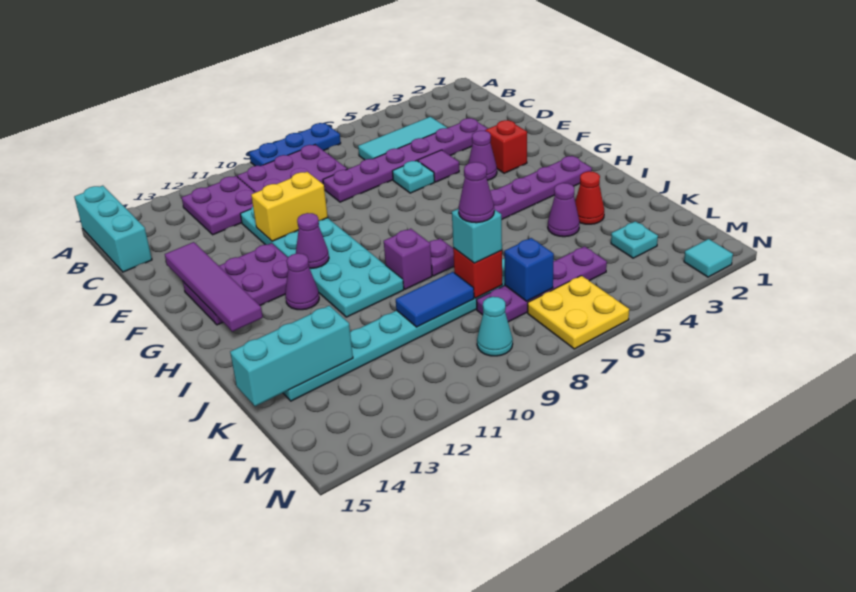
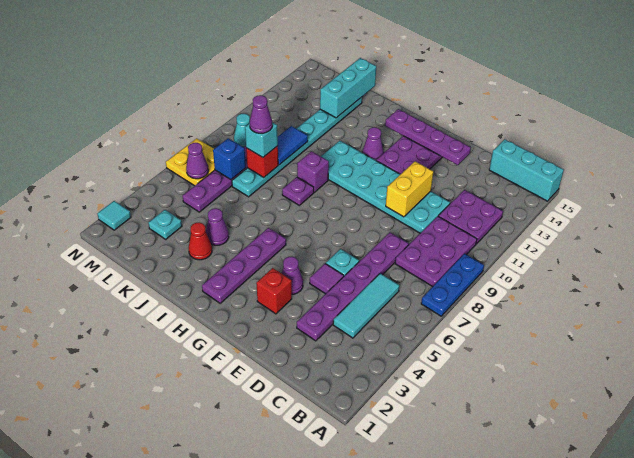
purple tile E14:H14 level 2 -> purple plate E14:H14 level 2
purple cone G11 level 2 -> purple cone M6 level 2

